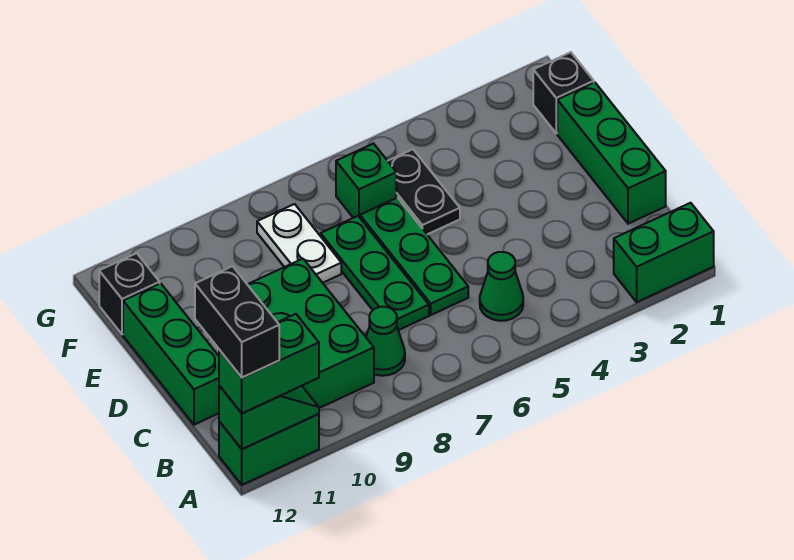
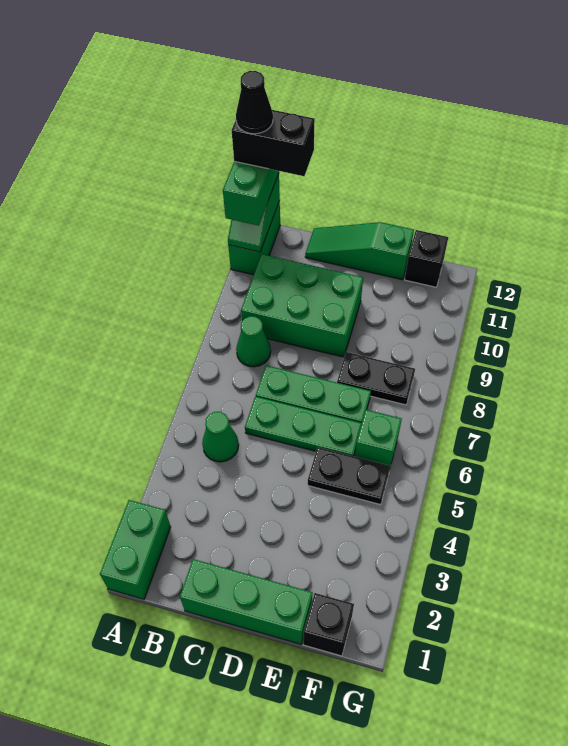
none -> black cone A12 level 5
green brick C12:E12 level 1 -> green slope C12:E12 level 1 top E
white plate E8:F8 level 1 -> black plate E8:F8 level 1

